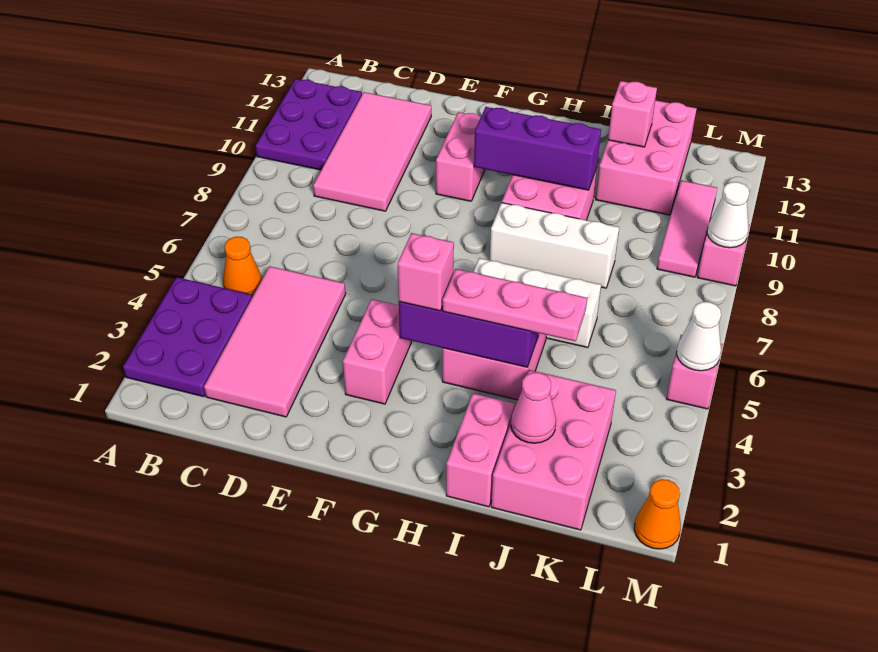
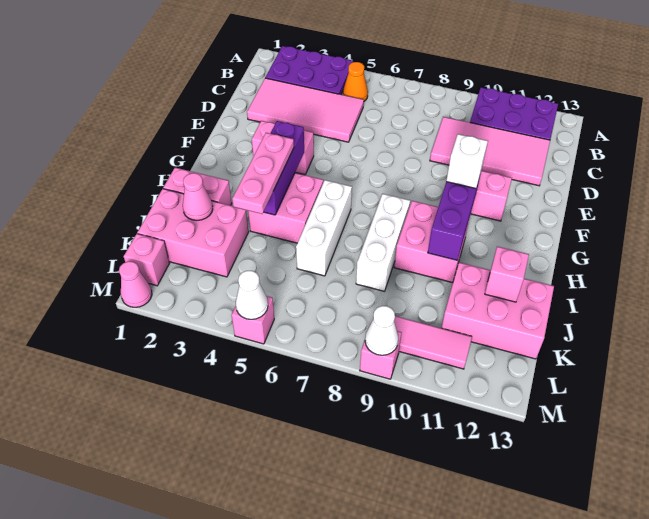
pink brick G4 level 3 -> pink brick L1 level 1
none -> white brick G10 level 3
orange cone M1 level 1 -> pink cone M1 level 1

